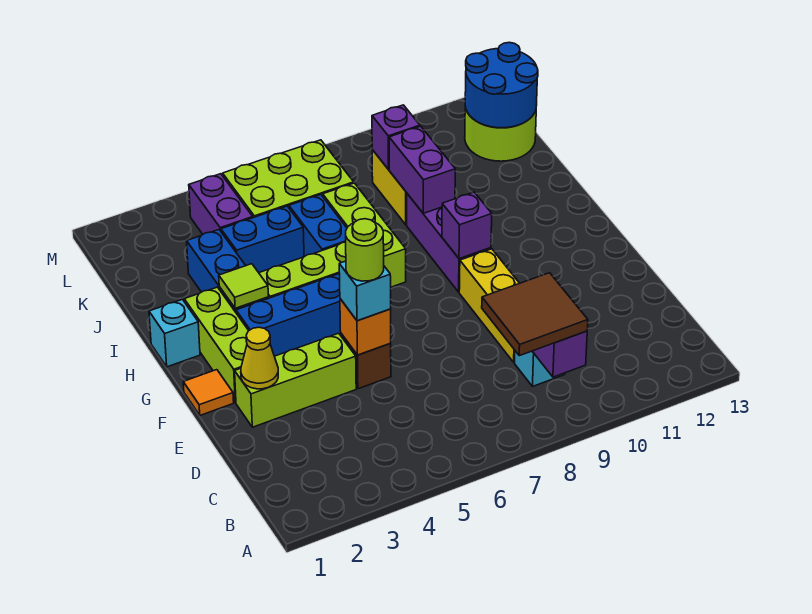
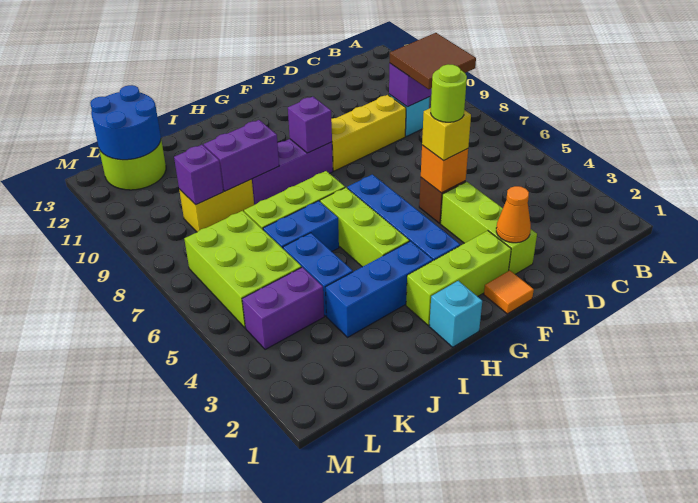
yellow cone E2 level 2 -> orange cone E2 level 2
cyan brick E5 level 3 -> yellow brick E5 level 3
lime tile H3 level 2 -> none

